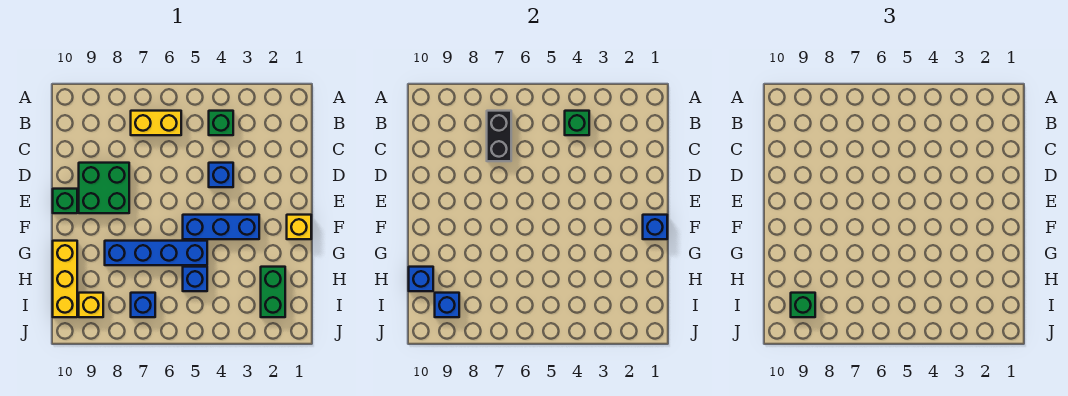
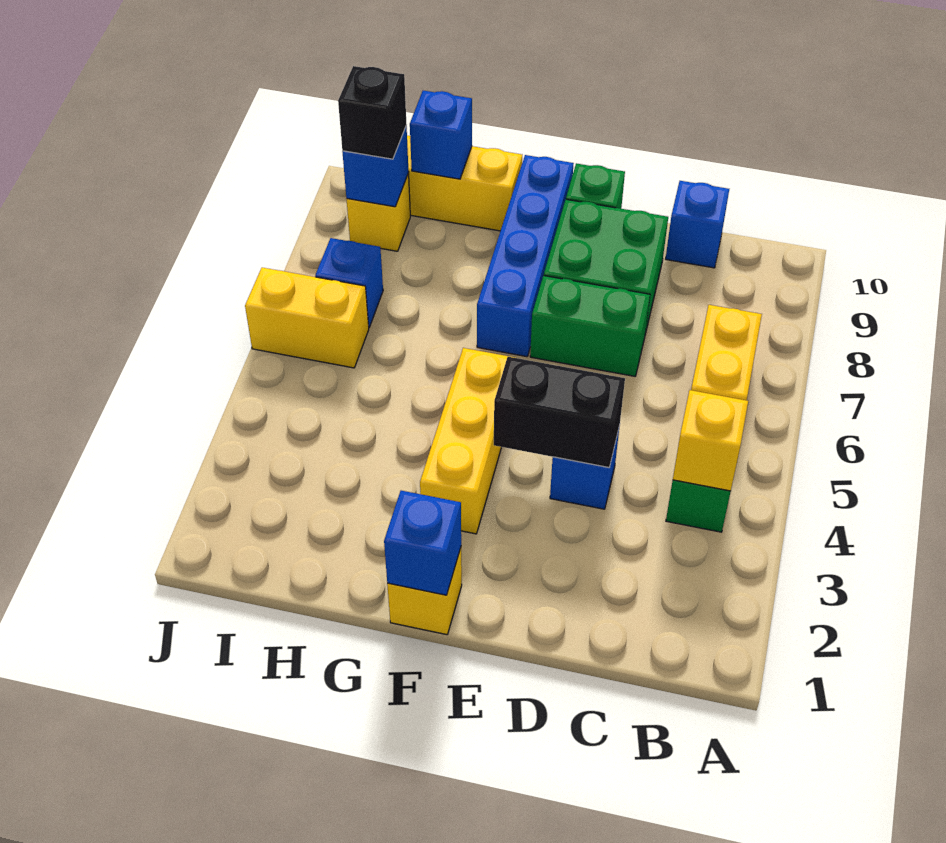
green brick B4 level 2 -> yellow brick B4 level 2
black brick B7:C7 level 2 -> black brick D4:E4 level 2
blue brick F3:F5 level 1 -> yellow brick F3:F5 level 1
blue brick G5:G8 level 1 -> blue brick F7:F10 level 1
green brick H2:I2 level 1 -> green brick D7:E7 level 1
blue brick H5 level 1 -> blue brick C10 level 1
none -> yellow brick I6:J6 level 1
green brick I9 level 3 -> black brick I9 level 3

